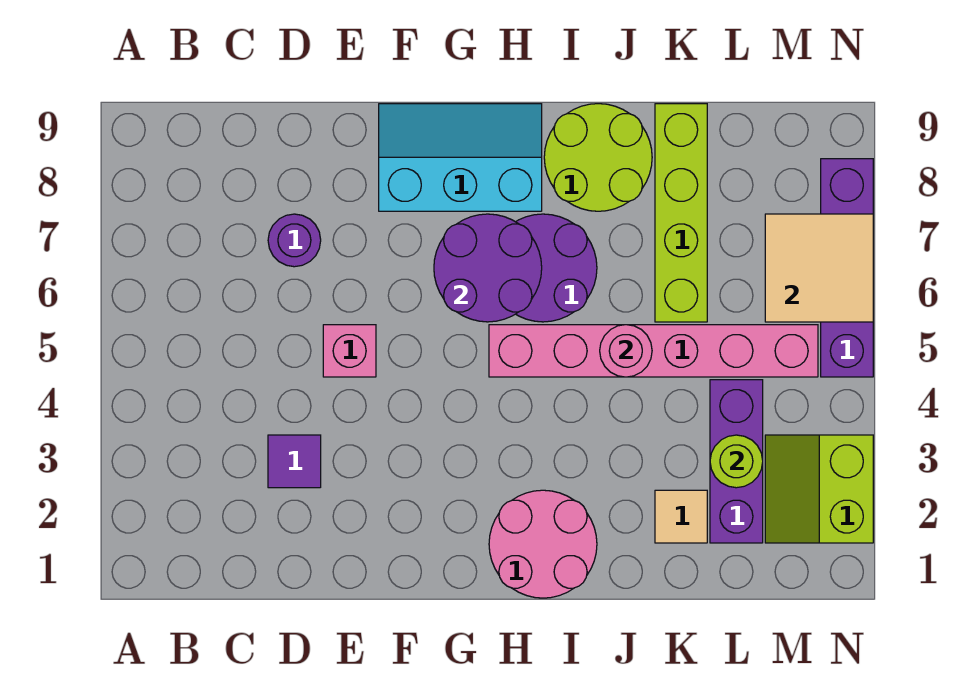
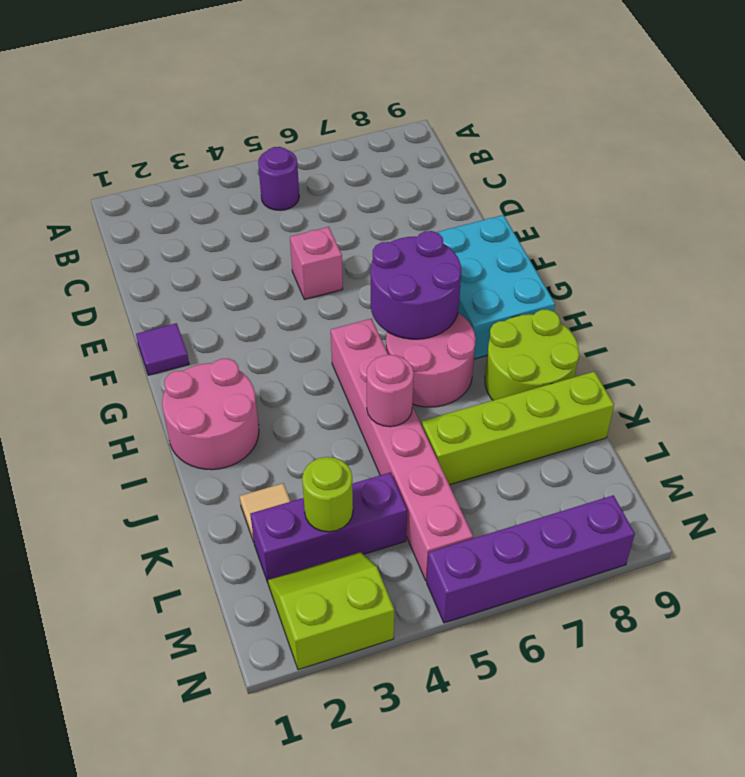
purple tile D3 level 1 -> purple tile F1 level 1
purple round brick D7 level 1 -> purple round brick B5 level 1
cyan slope F8:H9 level 1 top 8 -> cyan brick F8:H9 level 1
purple round brick H6:I7 level 1 -> pink round brick H6:I7 level 1
tan tile M6:N7 level 2 -> none

